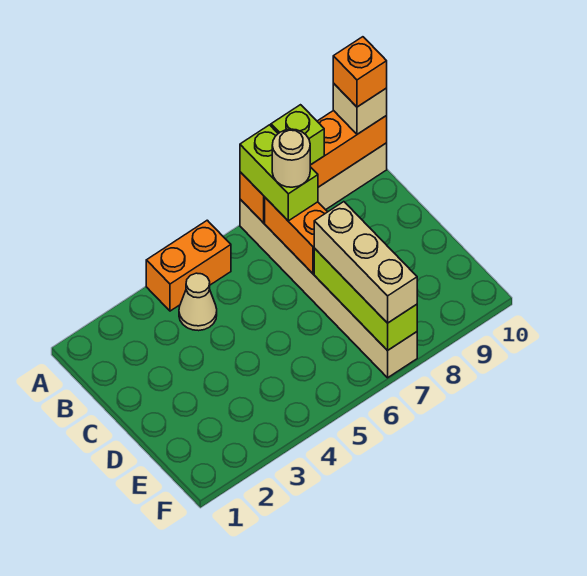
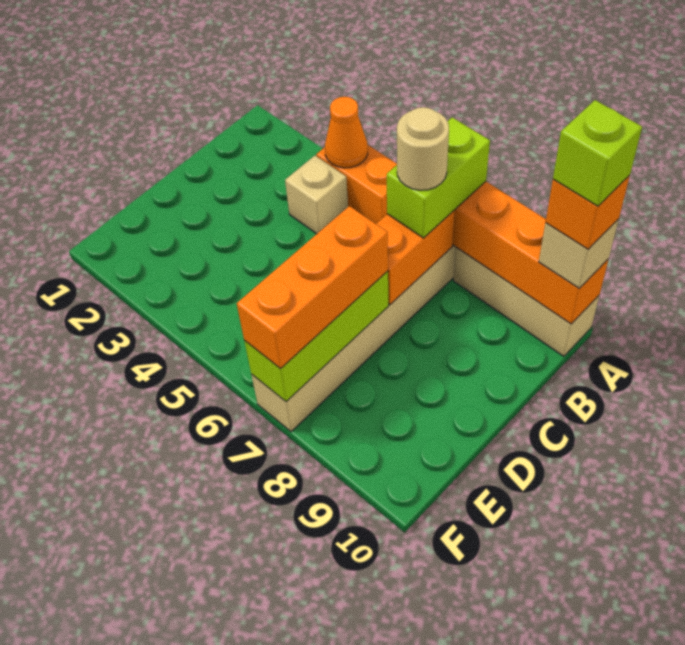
none -> orange cone A4 level 2
lime brick A8 level 3 -> lime brick A10 level 5
tan cone B4 level 1 -> tan brick B4 level 1
tan brick D7:F7 level 3 -> orange brick D7:F7 level 3

